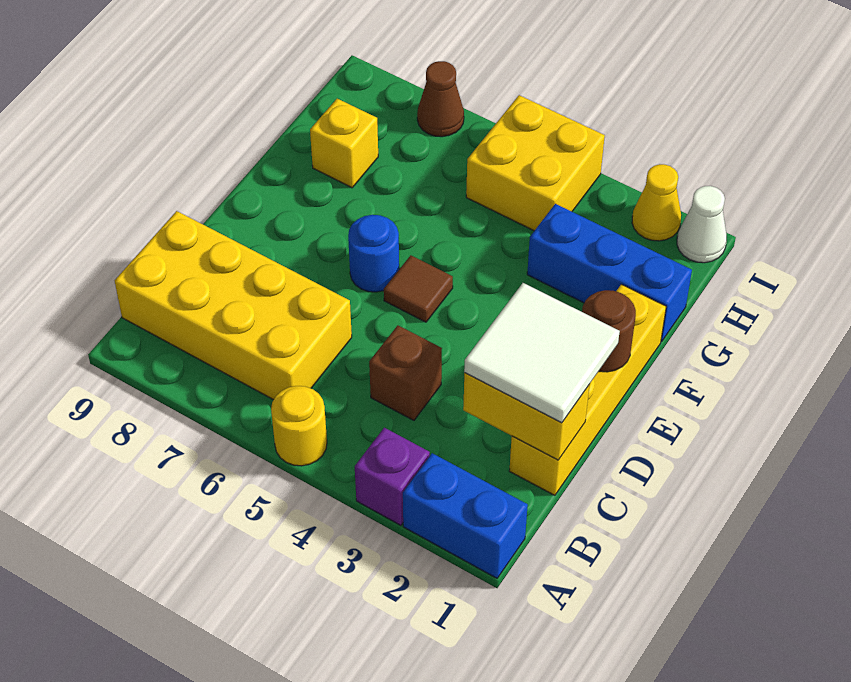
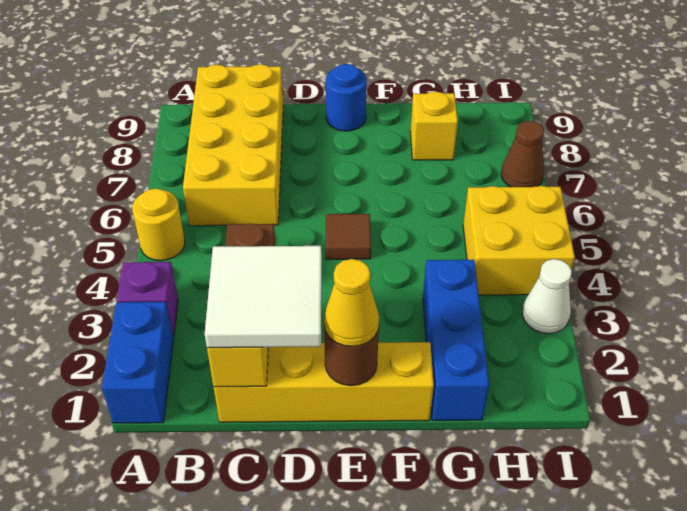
blue round brick E6 level 1 -> blue round brick E9 level 1
white cone I1 level 1 -> white cone I3 level 1
yellow cone I2 level 1 -> yellow cone E1 level 3

